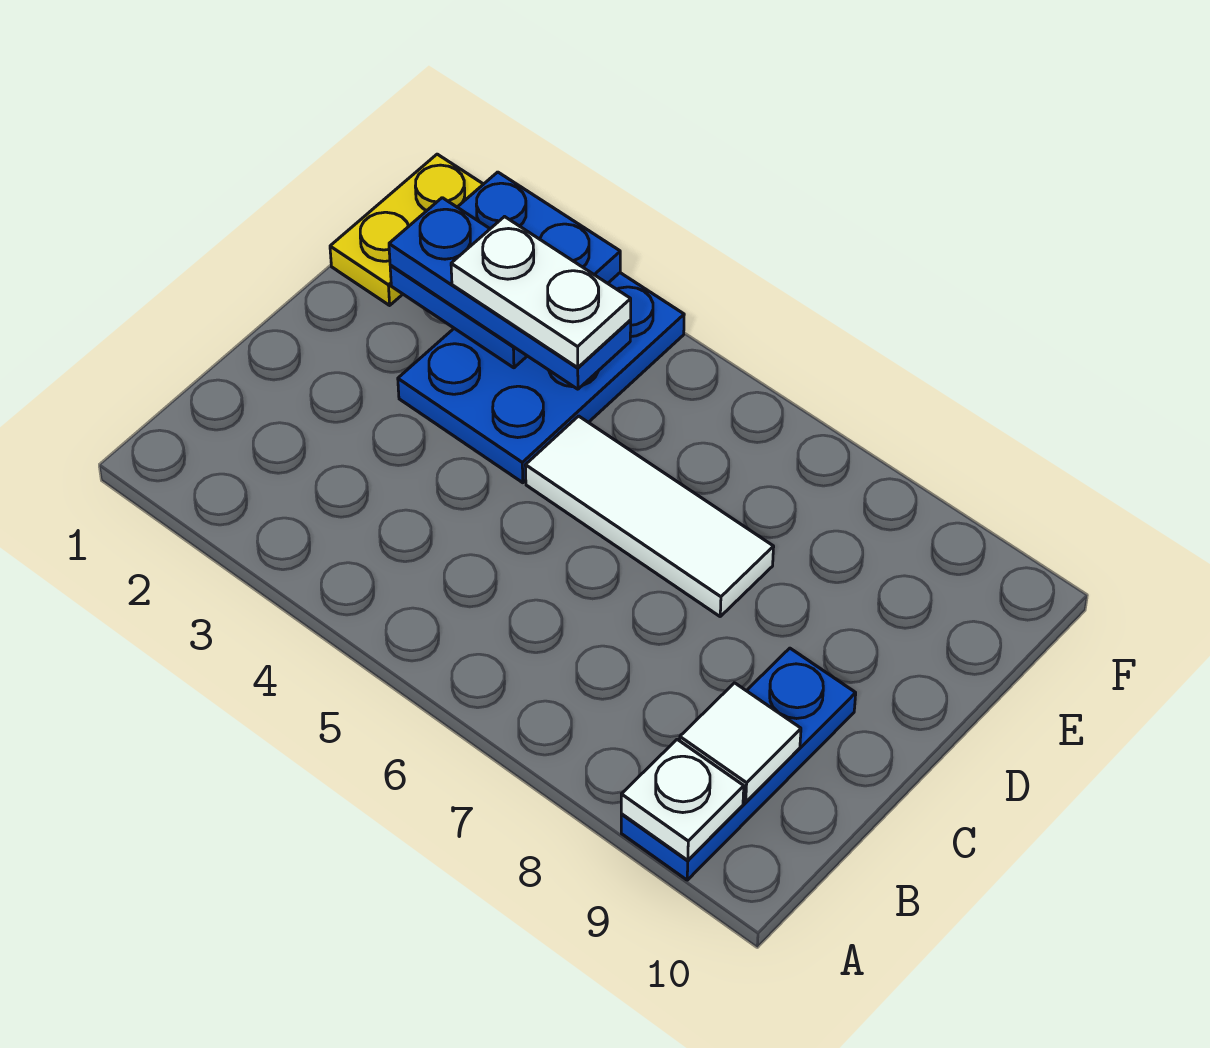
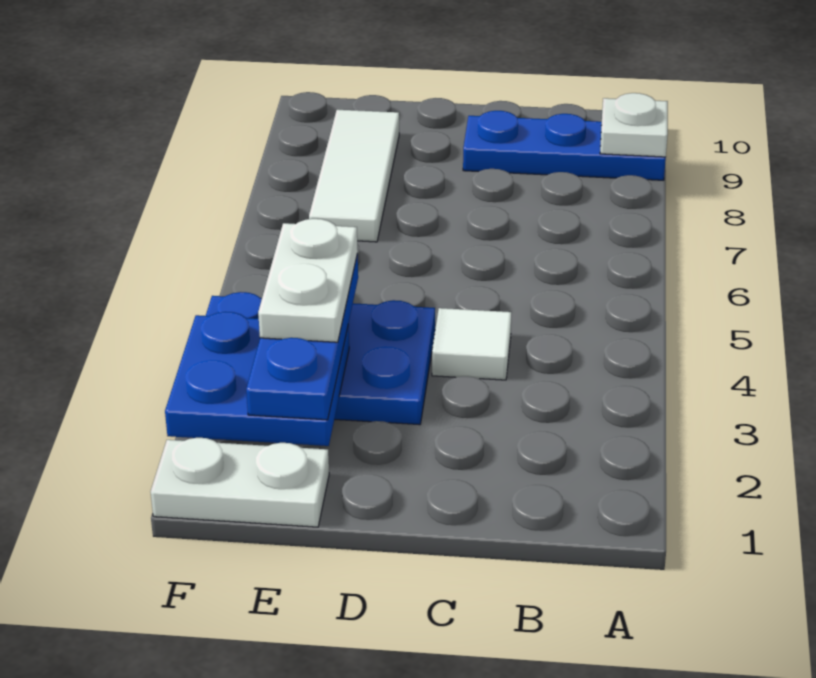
white tile B9 level 2 -> white tile C4 level 1
white tile D5:D7 level 1 -> white tile E7:E9 level 1
yellow plate E1:F1 level 1 -> white plate E1:F1 level 1

